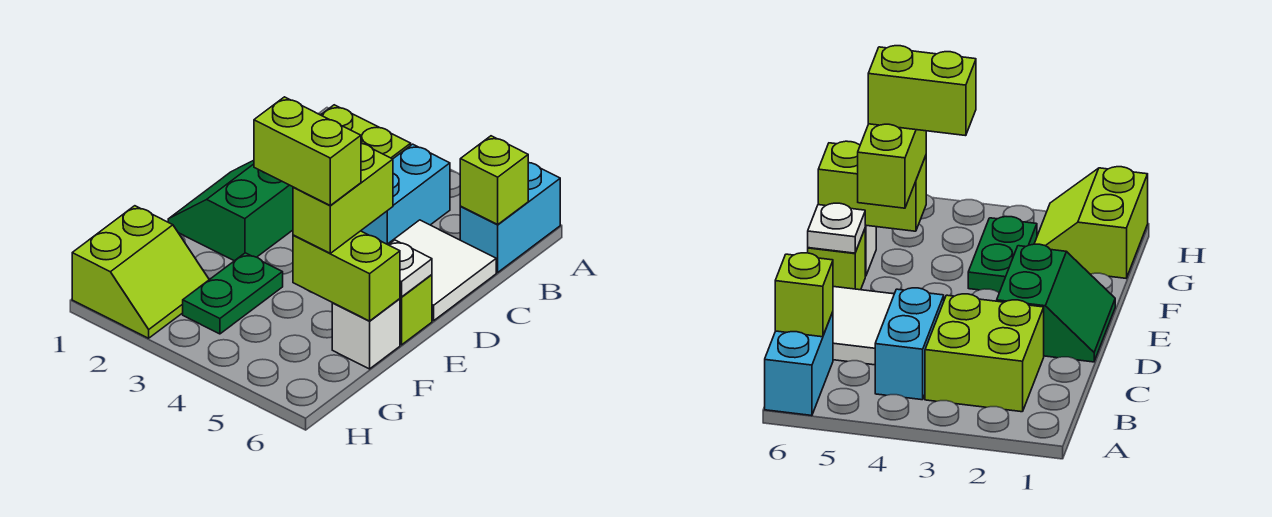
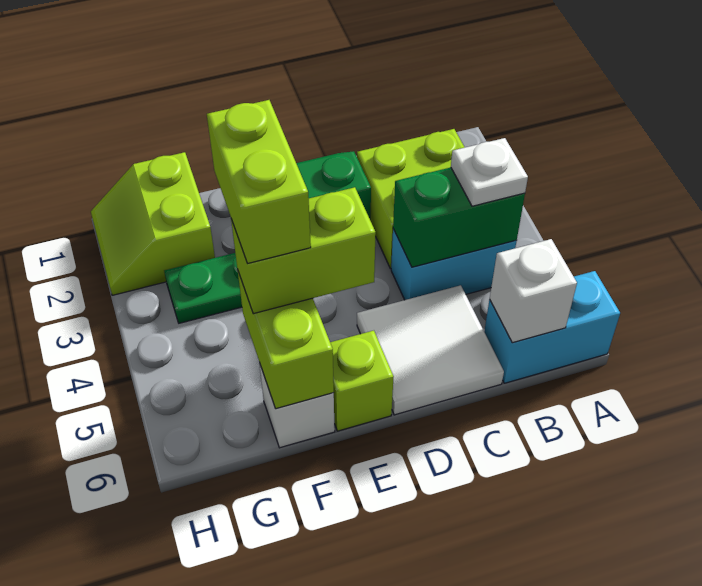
none -> green brick B4:C4 level 2
lime brick B6 level 2 -> white brick B6 level 2
white plate E6 level 2 -> white plate B4 level 3
lime slope G1:H2 level 1 top 1 -> lime slope G1:H2 level 1 top G

